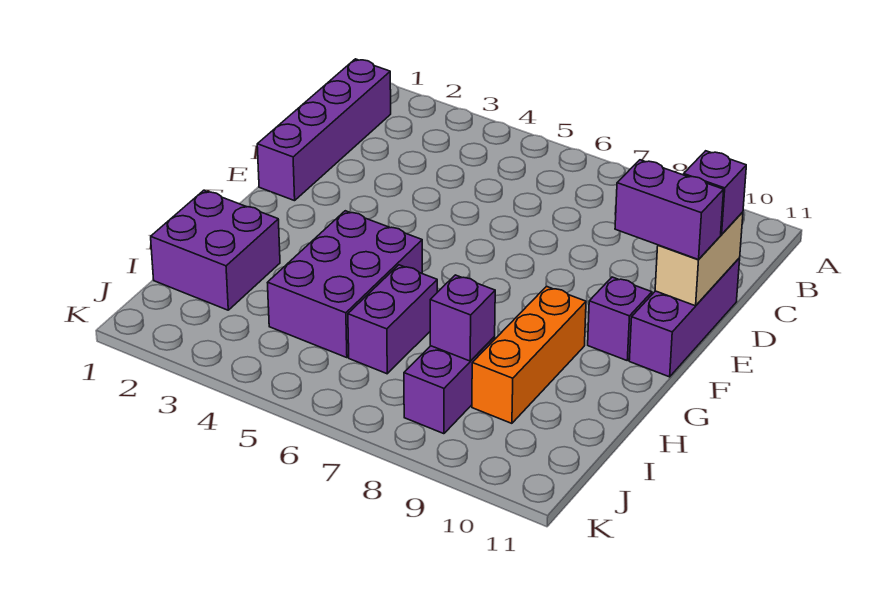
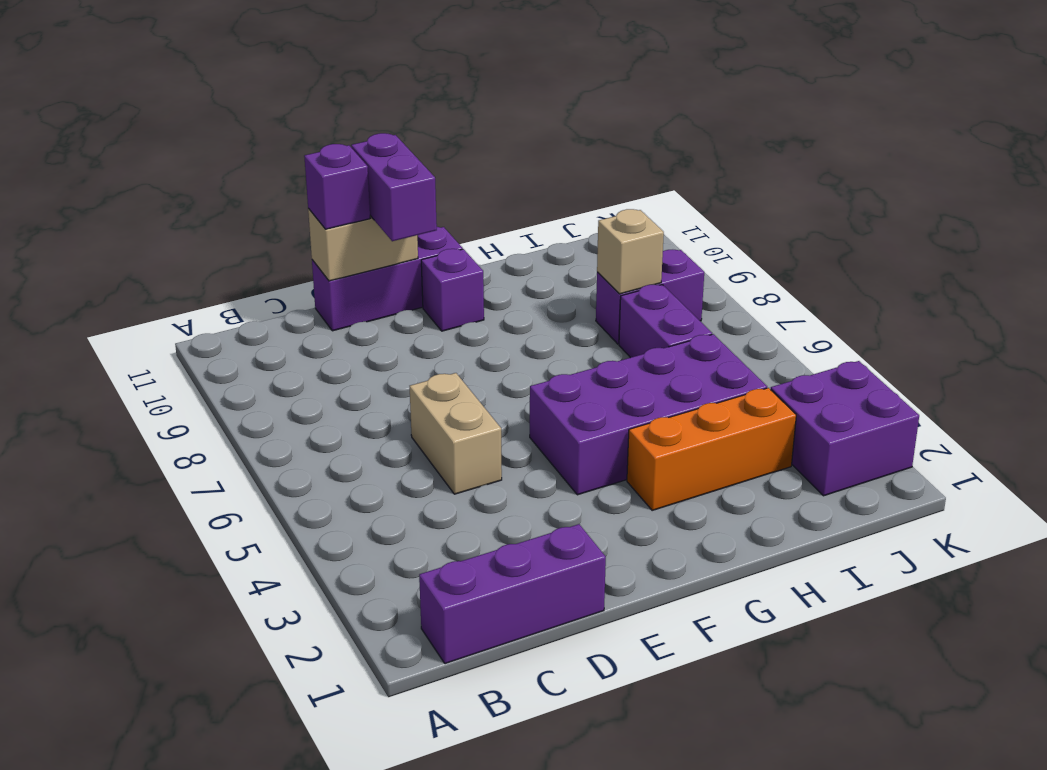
purple brick B1:E1 level 1 -> purple brick B1:D1 level 1
none -> tan brick D5:D6 level 1
purple brick G4:I5 level 1 -> purple brick F4:I5 level 1
orange brick G9:I9 level 1 -> orange brick G3:I3 level 1
purple brick H1:I2 level 1 -> purple brick J2:K3 level 1
purple brick H6:I6 level 1 -> purple brick I6:I7 level 1
purple brick I8 level 2 -> tan brick I8 level 2

